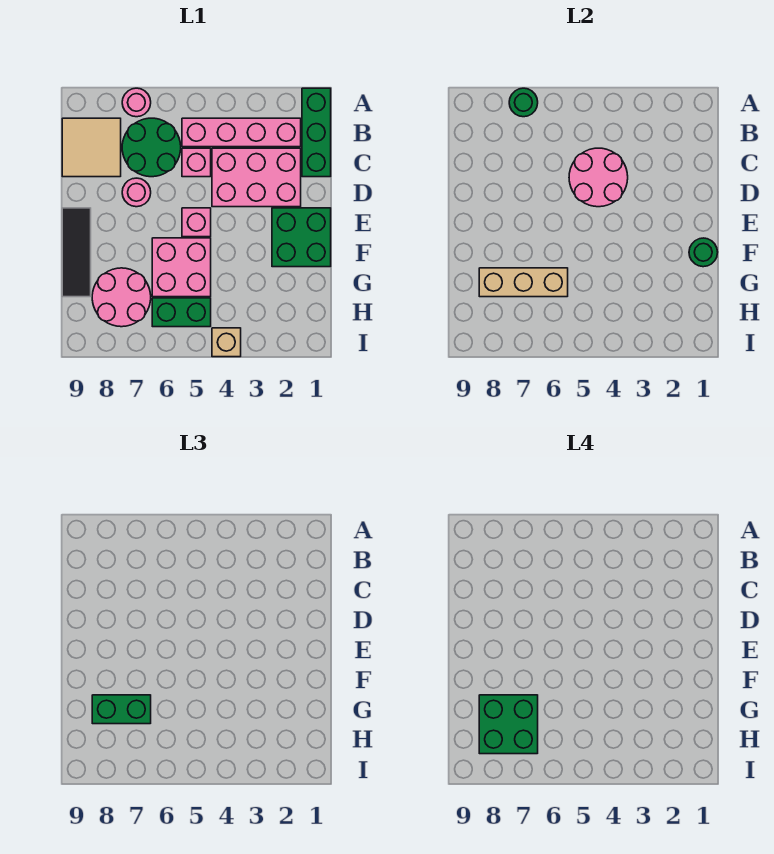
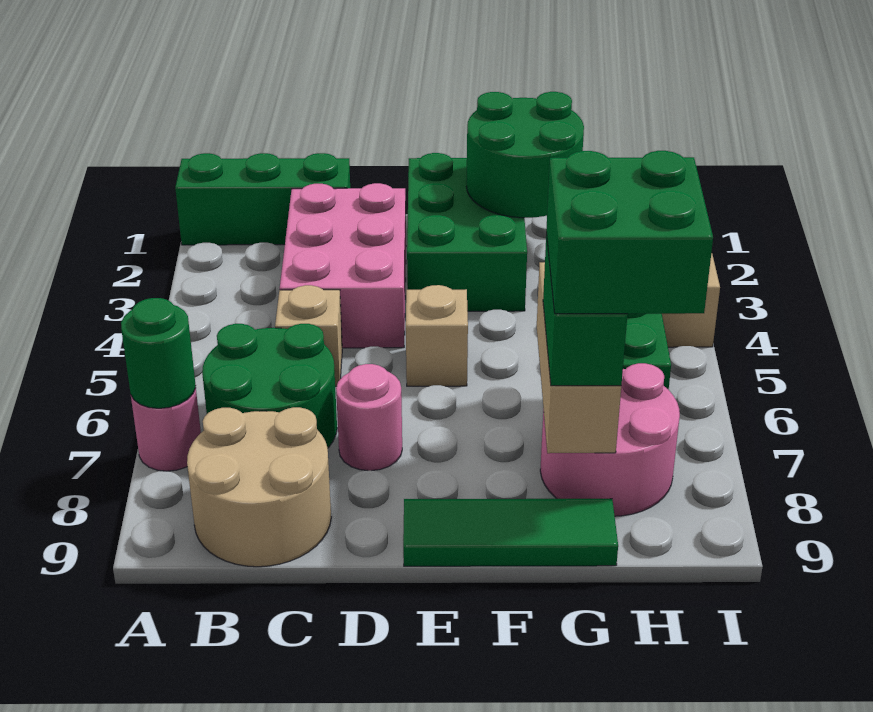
pink brick B2:B5 level 1 -> none
tan tile B8:C9 level 1 -> tan round brick B8:C9 level 1
pink round brick C4:D5 level 2 -> none
pink brick C5 level 1 -> tan brick C5 level 1
green brick E1:F2 level 1 -> green brick E1:F3 level 1
pink brick E5 level 1 -> tan brick E5 level 1
black tile E9:G9 level 1 -> green tile E9:G9 level 1
green round brick F1 level 2 -> green round brick F1:G2 level 2
pink brick F5:G6 level 1 -> none

